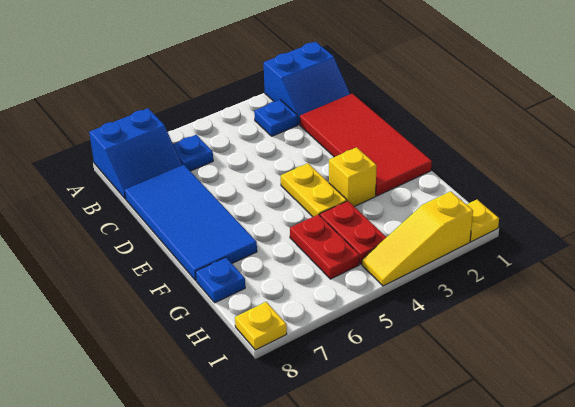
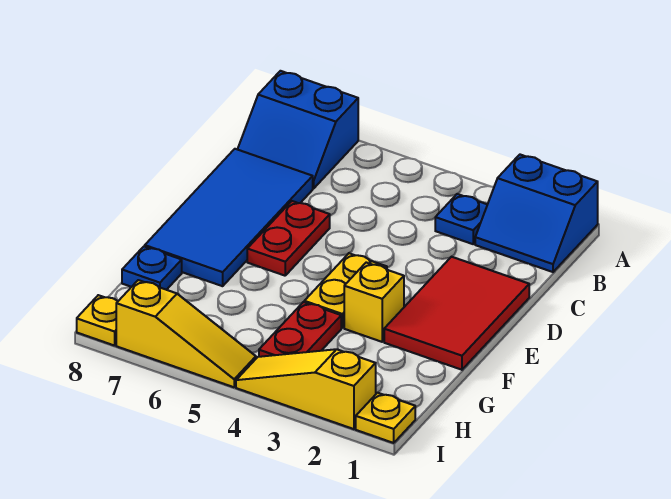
blue plate B6 level 1 -> none
red tile C1:F2 level 1 -> red tile D1:F2 level 1
red plate G5:H5 level 1 -> red plate D6:E6 level 1
none -> yellow slope I5:I7 level 1 top 7

